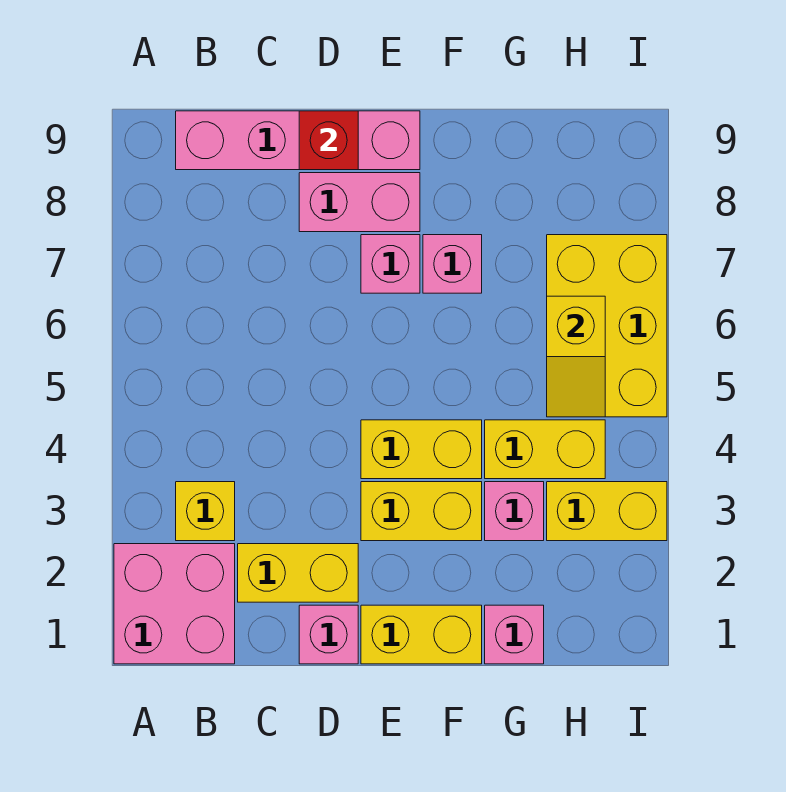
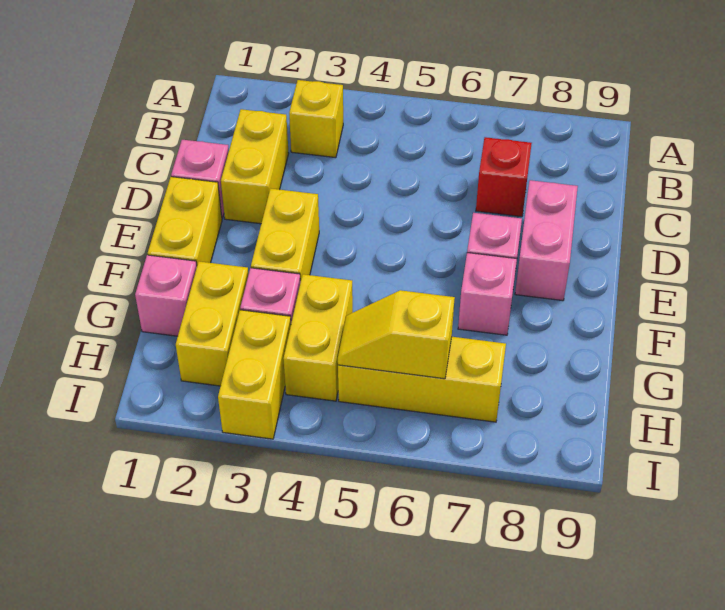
pink brick A1:B2 level 1 -> none
pink brick B9:E9 level 1 -> none
red brick D9 level 2 -> red brick C7 level 1
yellow brick E4:F4 level 1 -> yellow brick G2:H2 level 1
yellow brick H5:I7 level 1 -> yellow brick H5:H7 level 1

